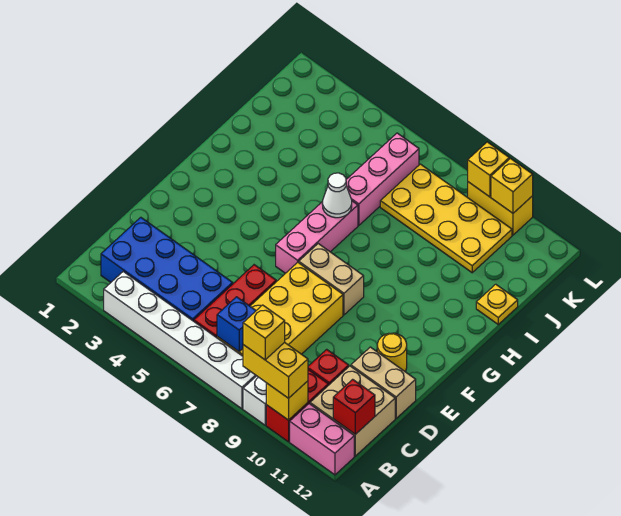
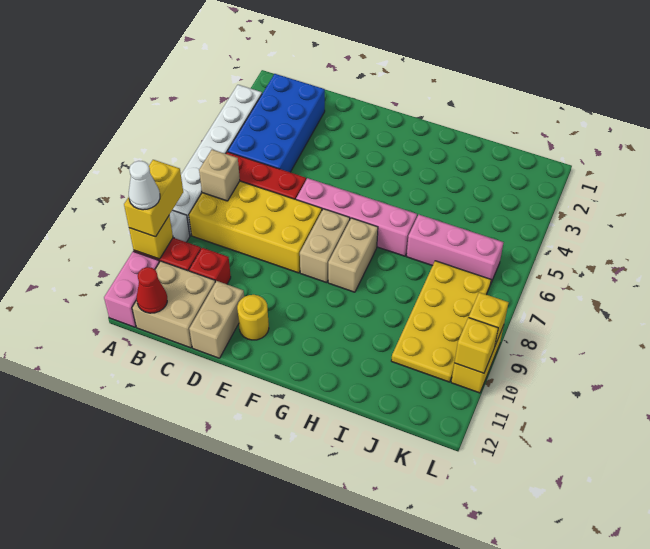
yellow brick A9 level 4 -> none
blue brick B7 level 2 -> tan brick B7 level 2
red brick B12 level 2 -> red cone B12 level 2
pink brick F6:H6 level 1 -> pink brick E6:H6 level 1
none -> tan brick G7:G8 level 1
white cone H6 level 2 -> white cone A10 level 4
yellow plate I12 level 1 -> none

